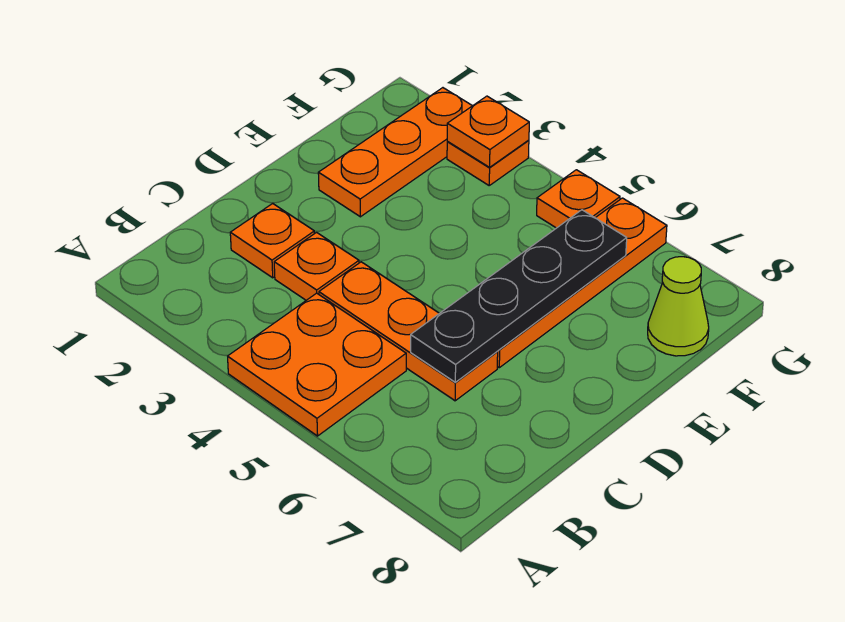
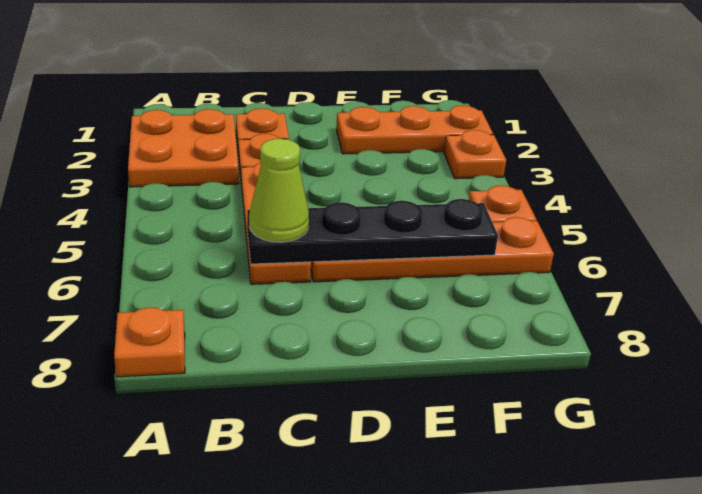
orange plate A4:B5 level 1 -> orange plate A2:B3 level 1
lime cone F8 level 1 -> lime cone C6 level 3
orange plate G3 level 2 -> orange plate A8 level 1

